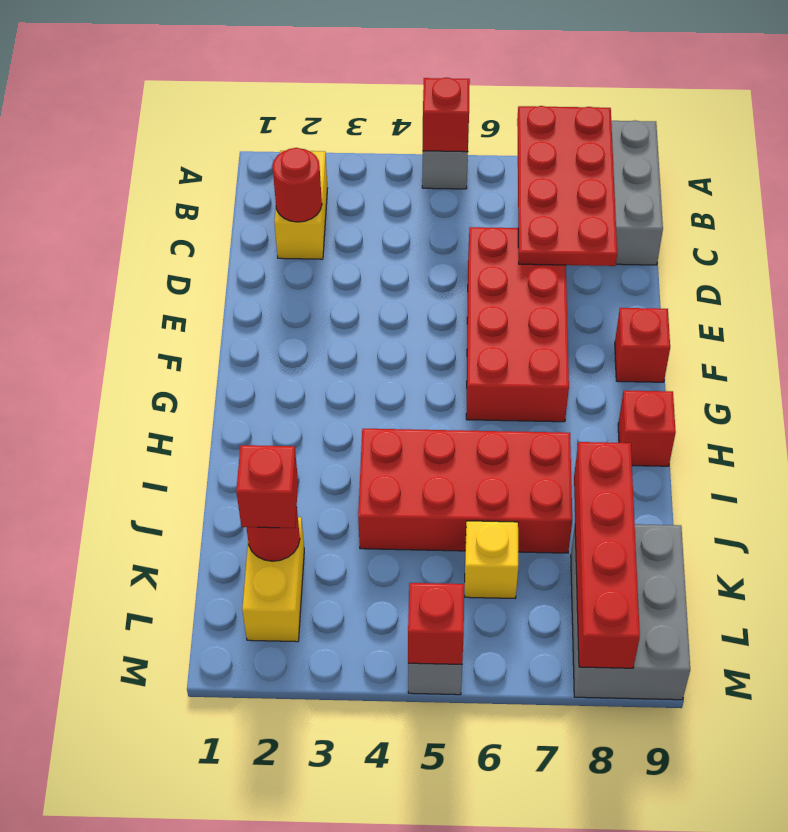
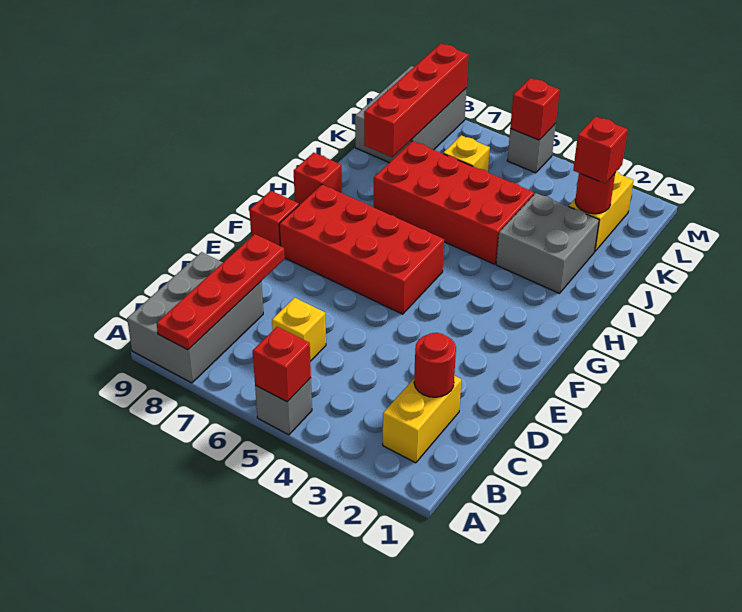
red plate A7:D8 level 2 -> red plate A8:D8 level 2
none -> yellow brick C6 level 1
red brick D6:G7 level 1 -> red brick F5:G8 level 1
none -> grey brick I2:J3 level 1

